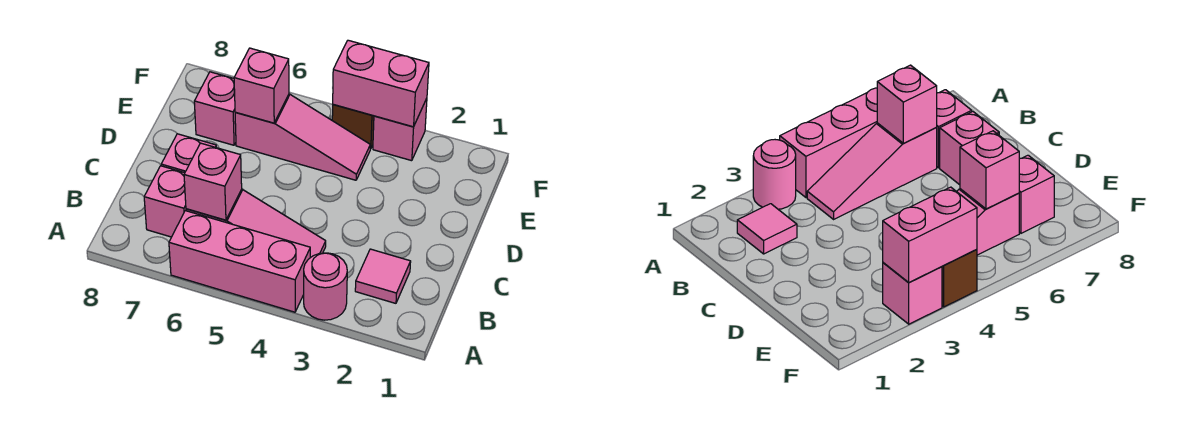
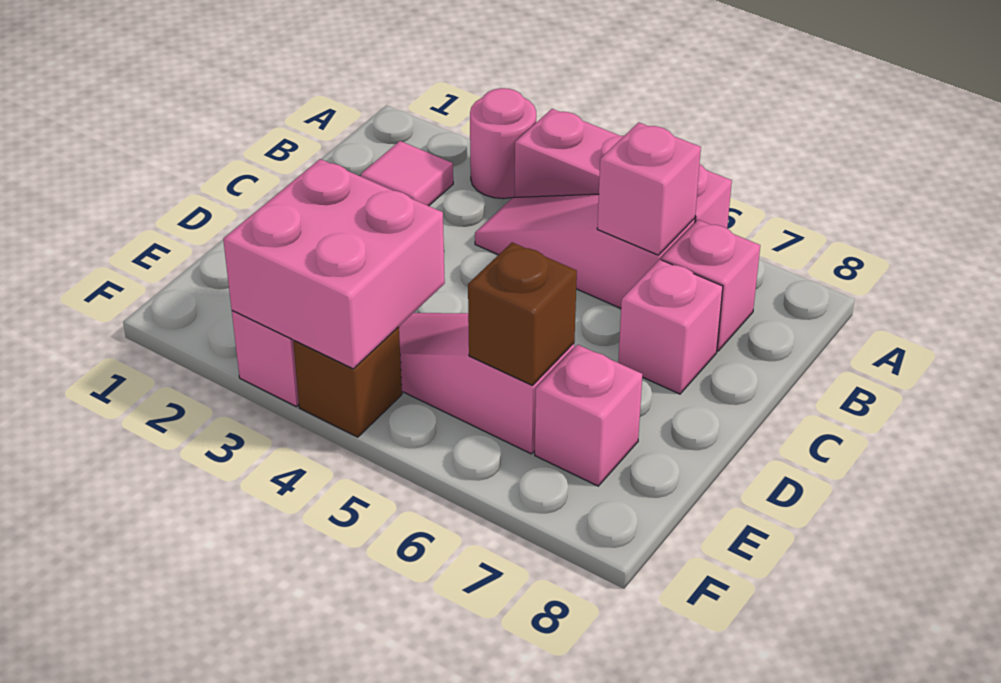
pink brick E6 level 2 -> brown brick E6 level 2
pink brick F3:F4 level 2 -> pink brick E3:F4 level 2

